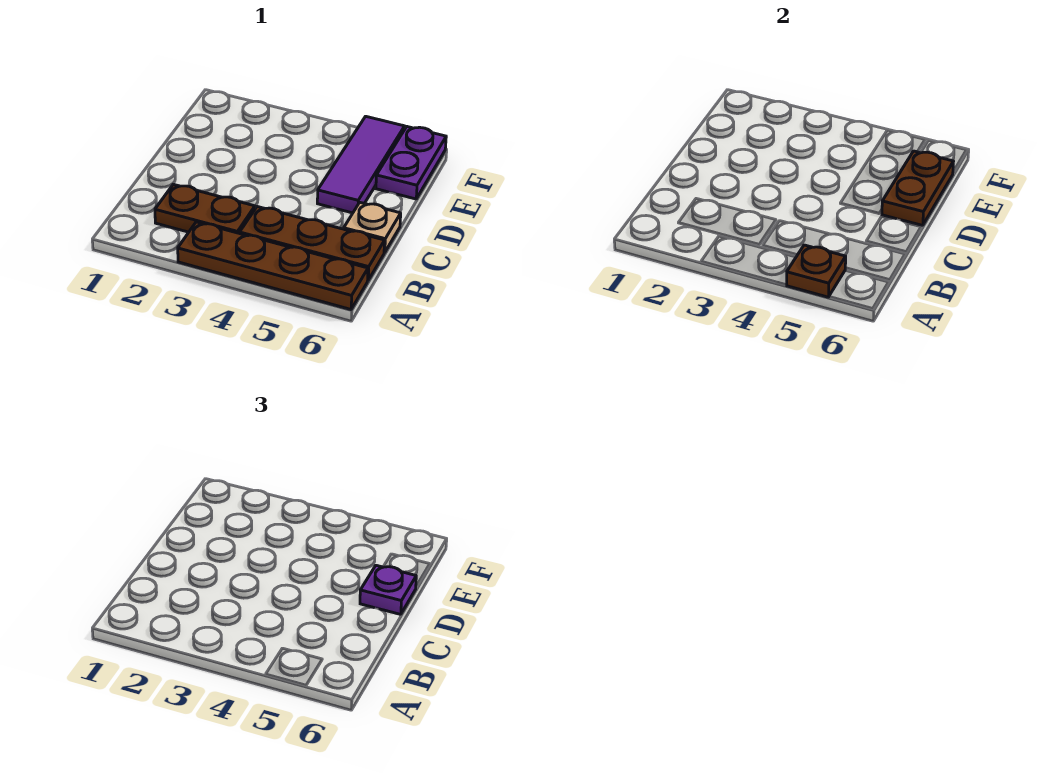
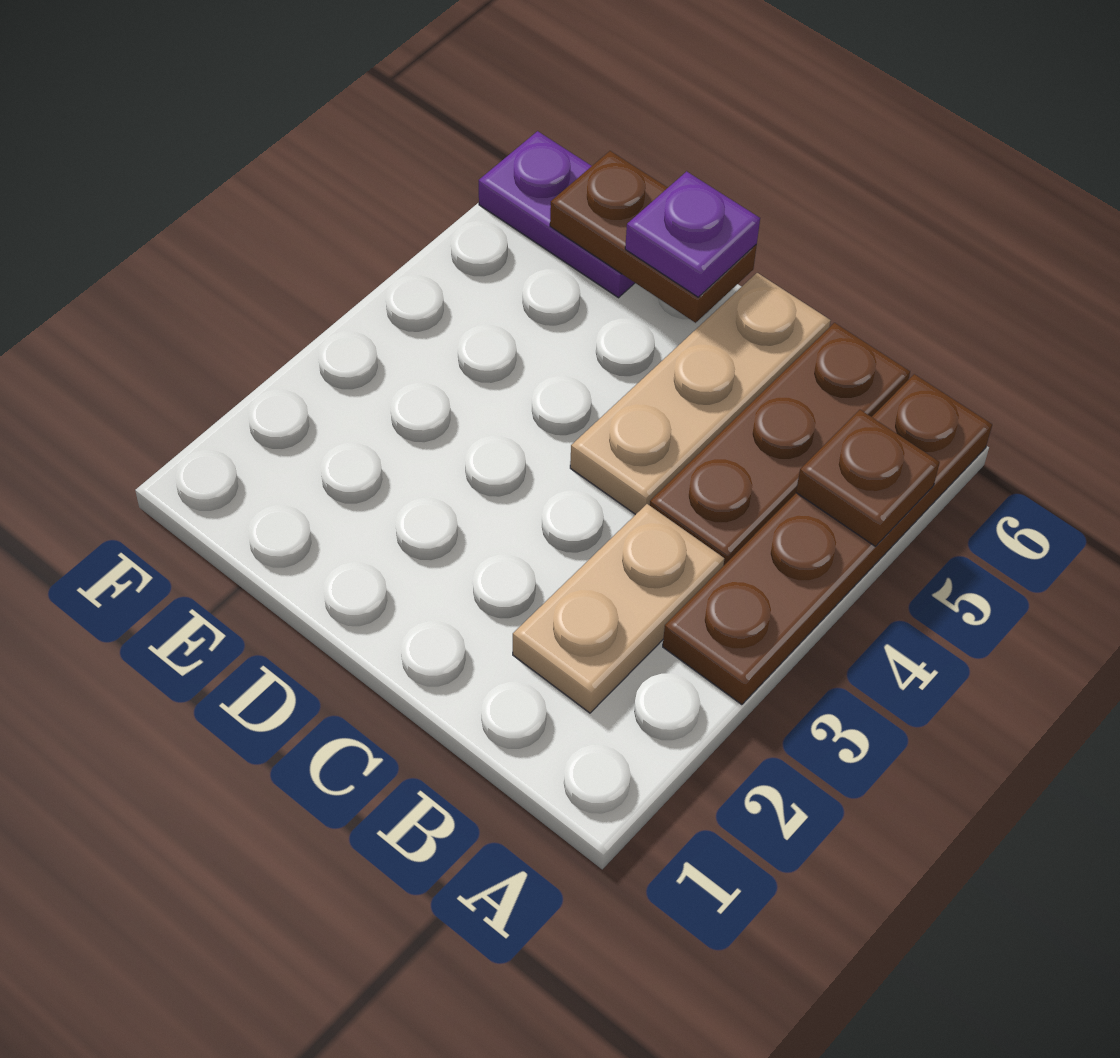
brown plate B2:B3 level 1 -> tan plate B2:B3 level 1
tan plate C6 level 1 -> tan plate C4:C6 level 1
purple tile D5:F5 level 1 -> none

